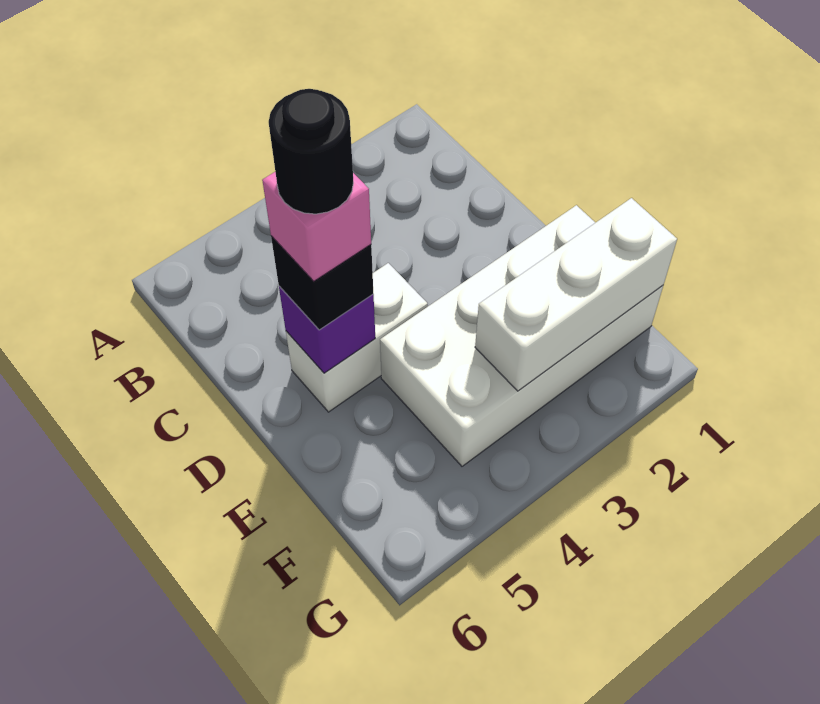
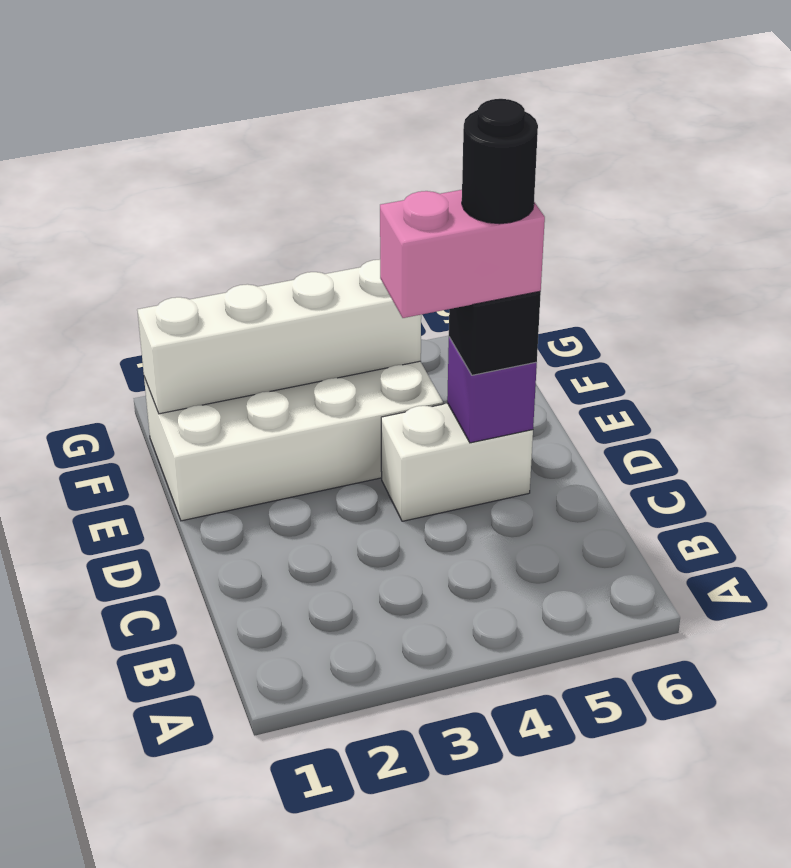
pink brick D5 level 4 -> pink brick D4:D5 level 4
white brick F1:F3 level 2 -> white brick F1:F4 level 2

